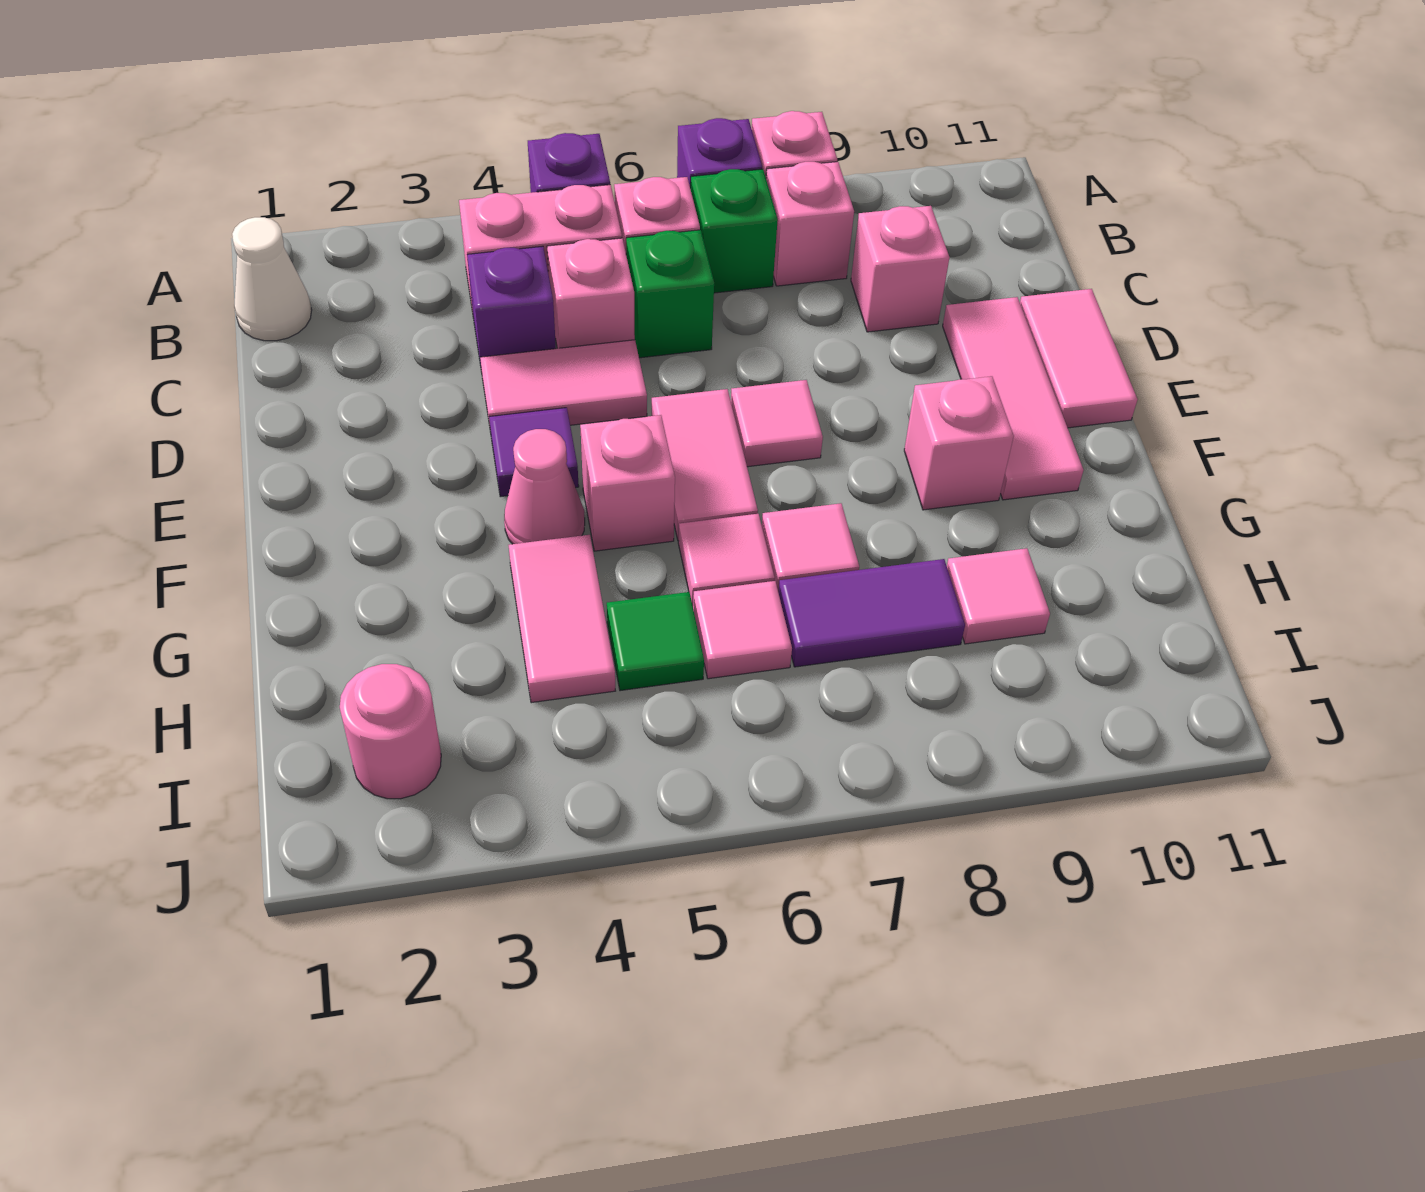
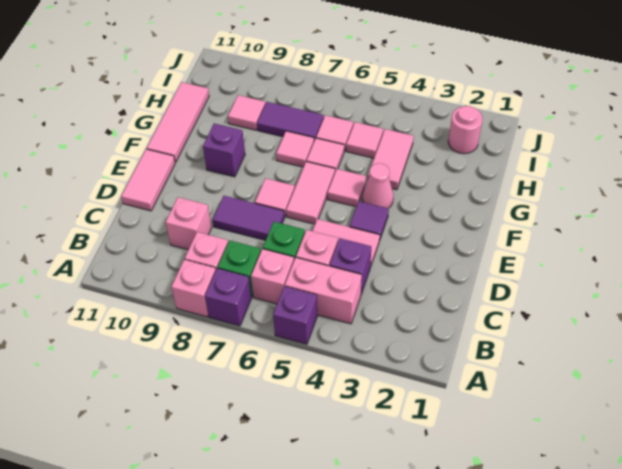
white cone B1 level 1 -> none
none -> purple tile D7:D8 level 1
pink tile D10:F10 level 1 -> pink tile F11:H11 level 1
pink brick F5 level 1 -> pink tile F5 level 1
pink brick F9 level 1 -> purple brick F9 level 1
green tile H5 level 1 -> pink tile H5 level 1

